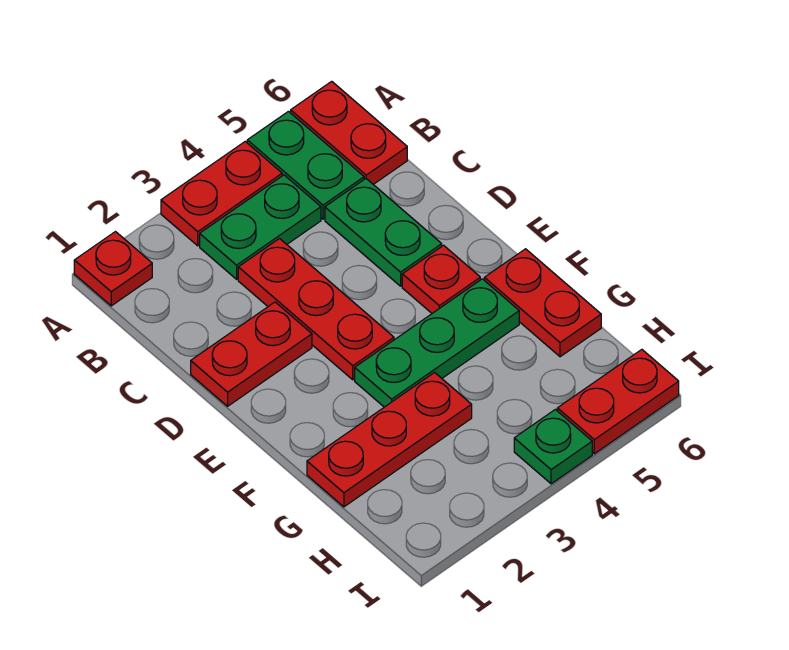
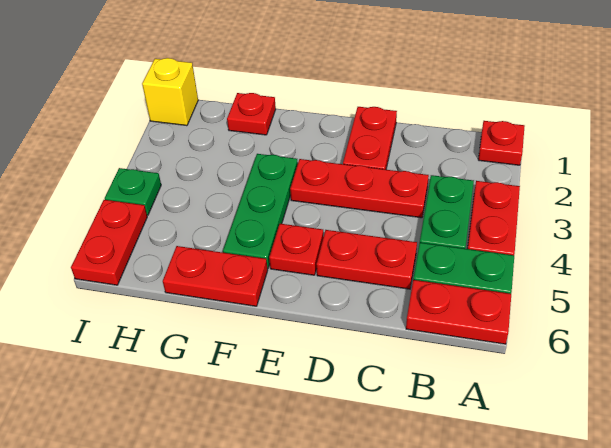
green plate C5:D5 level 1 -> red plate C5:D5 level 1
red plate G1:G3 level 1 -> red plate G1 level 1
none -> yellow brick I1 level 1

